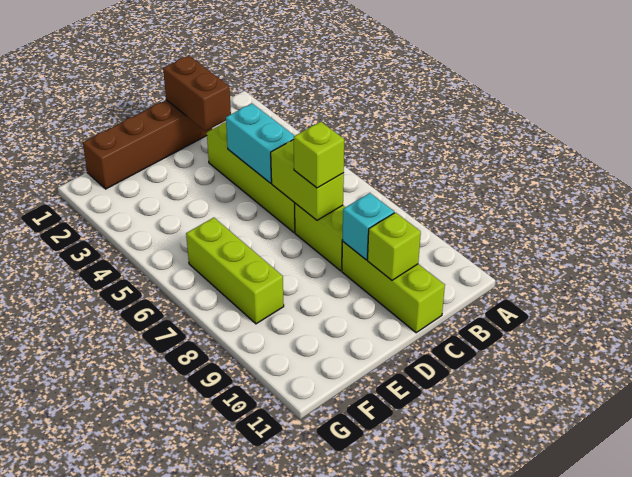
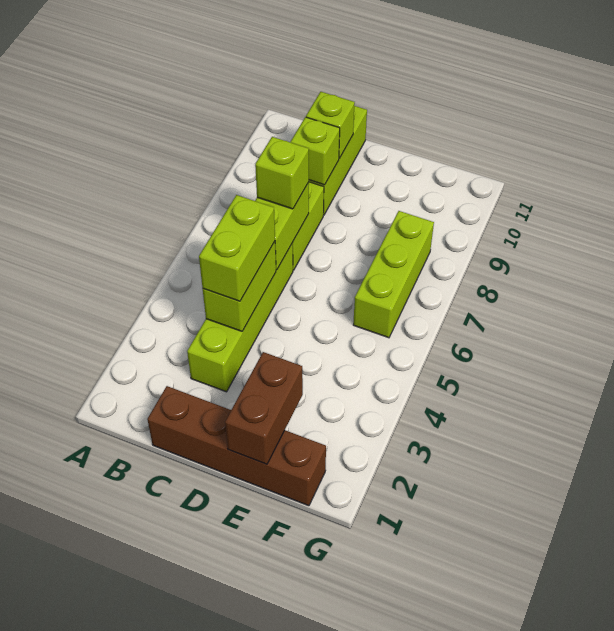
brown brick C1:C2 level 2 -> brown brick E1:E2 level 2
cyan brick C4:C5 level 2 -> lime brick C4:C5 level 2
none -> lime brick C4:C5 level 3
cyan brick C9 level 2 -> lime brick C9 level 2

